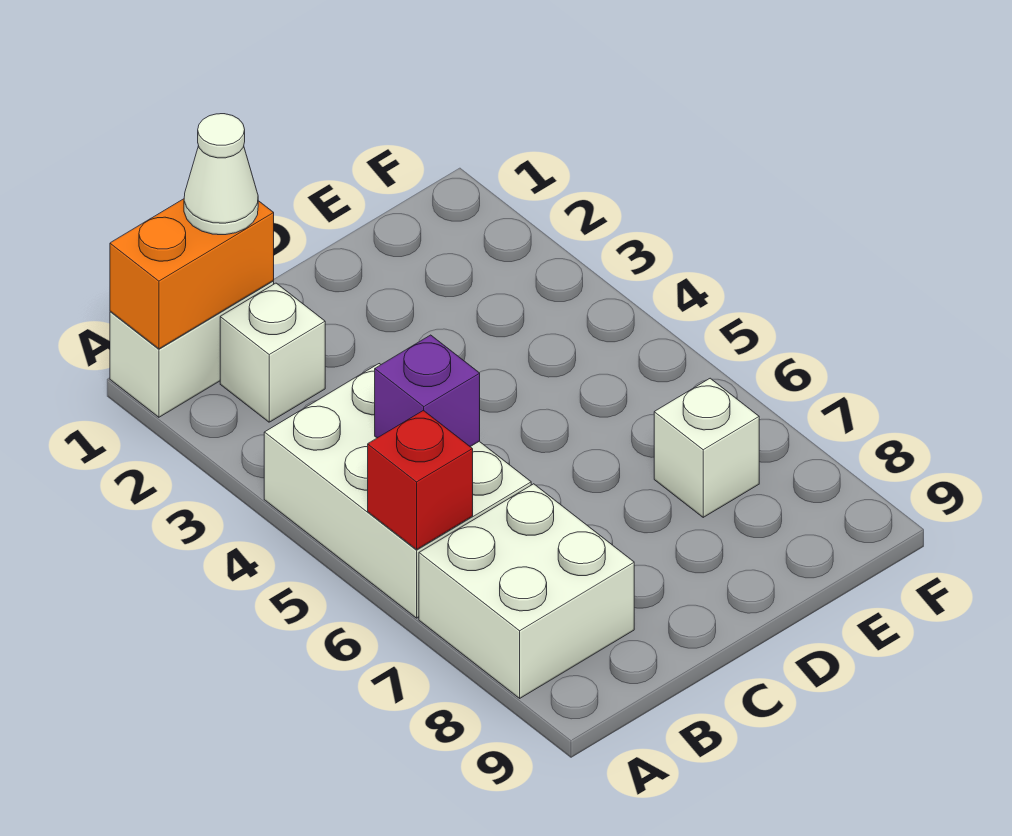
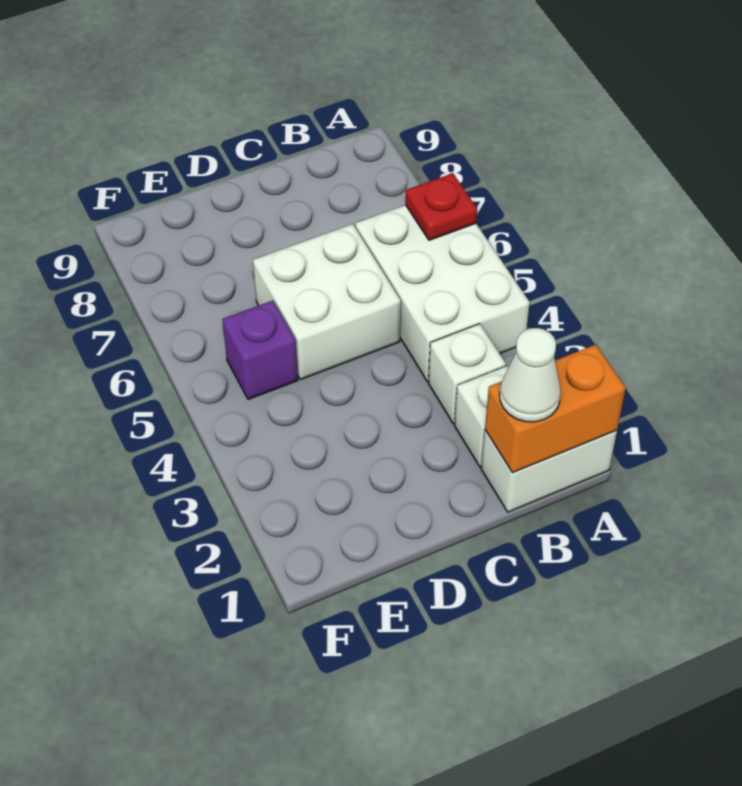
red brick A6 level 2 -> red plate A6 level 2
white brick A7:B8 level 1 -> white brick C5:D6 level 1
purple brick B5 level 2 -> purple brick E5 level 1
white brick E7 level 1 -> white brick B3 level 1

